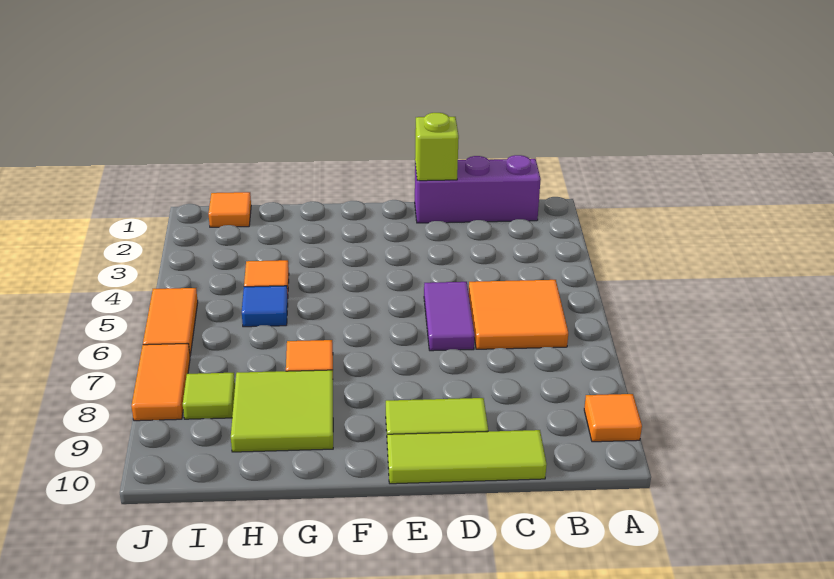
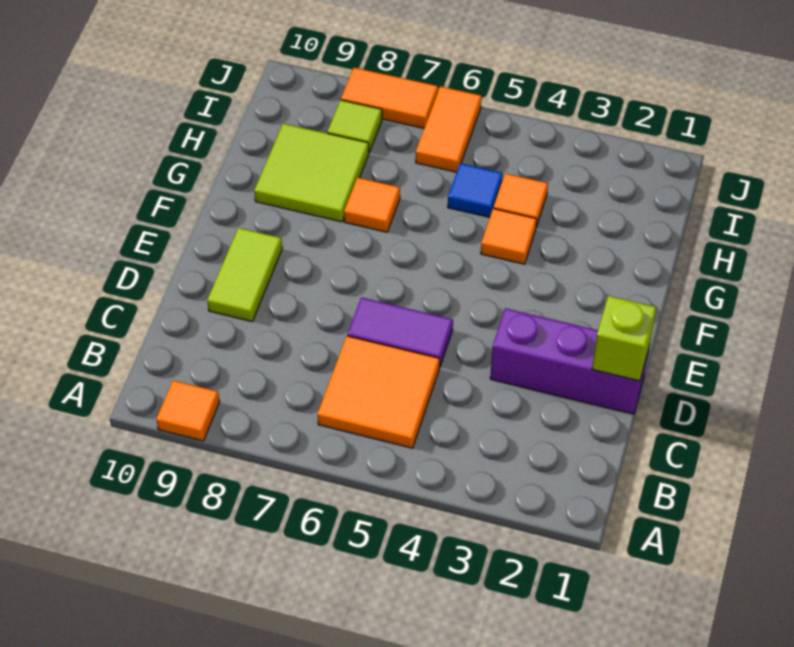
purple brick B1:D1 level 1 -> purple brick D1:D3 level 1
lime tile C10:E10 level 1 -> none
orange tile I1 level 1 -> orange tile G4 level 1
orange tile J5:J6 level 1 -> orange tile I6:J6 level 1

